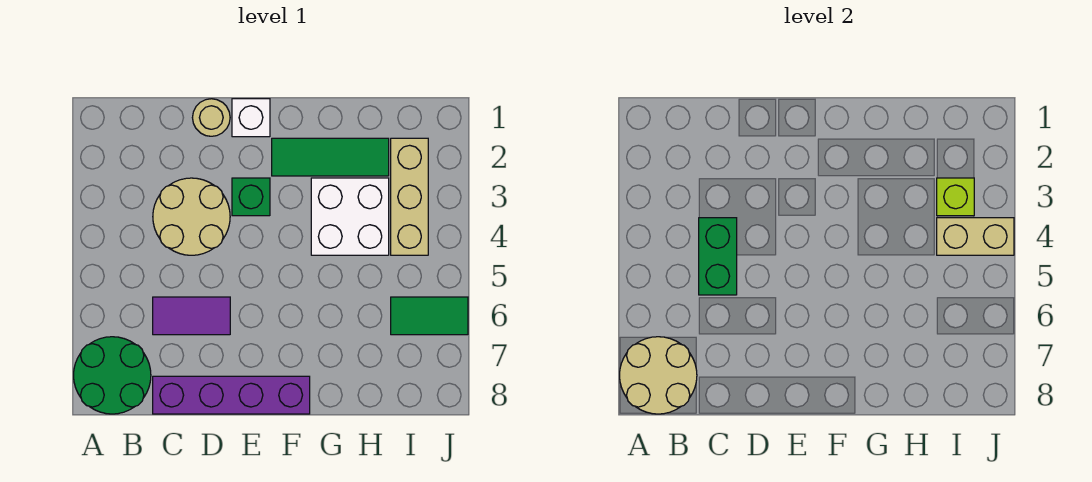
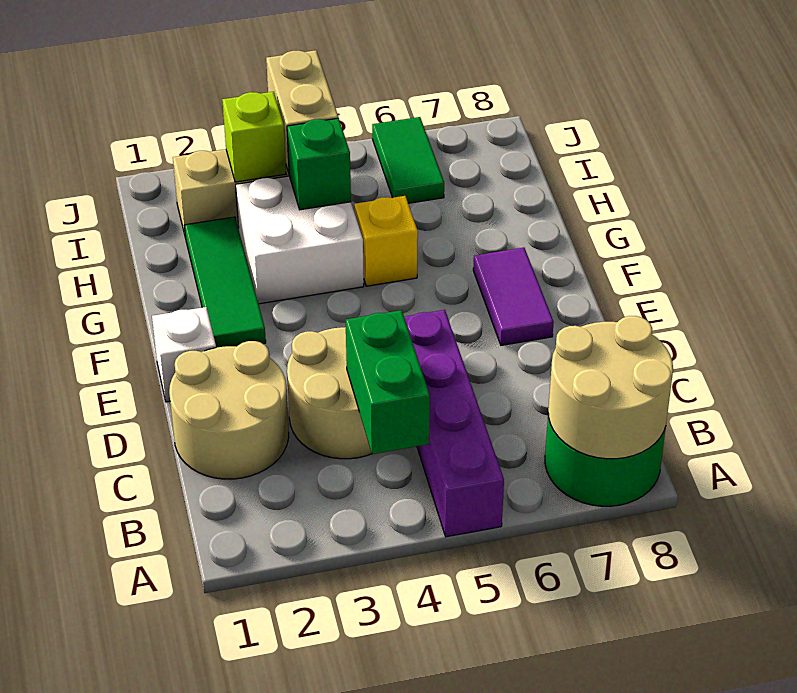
green brick C4:C5 level 2 -> green brick B4:C4 level 2
purple tile C6:D6 level 1 -> purple tile E7:F7 level 1
purple brick C8:F8 level 1 -> purple brick A5:D5 level 1
tan round brick D1 level 1 -> tan round brick C1:D2 level 1
green brick E3 level 1 -> green brick H4 level 2
none -> yellow brick G5 level 1

